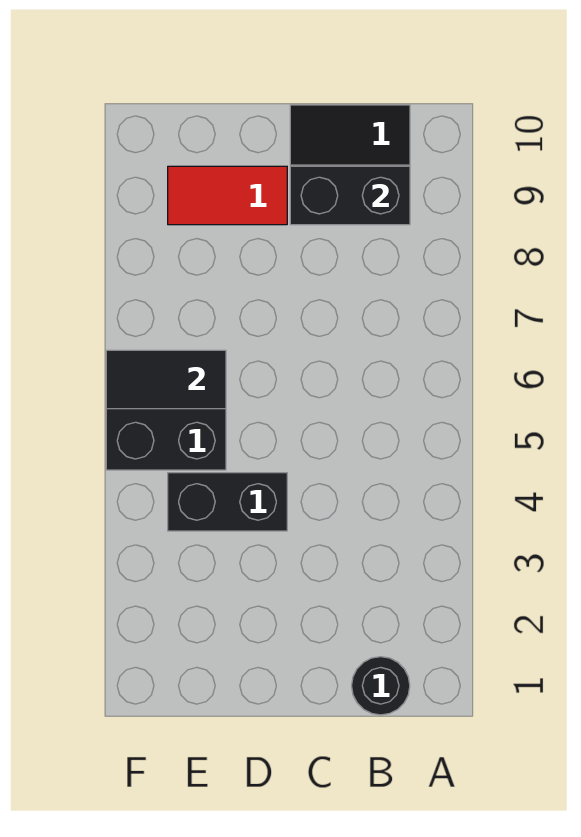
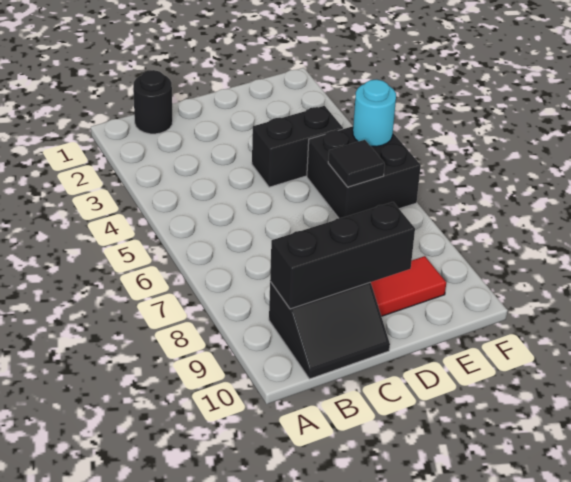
black brick B9:C9 level 2 -> black brick B9:D9 level 2
black tile E6:F6 level 2 -> black tile E6 level 2
none -> cyan round brick F5 level 2

